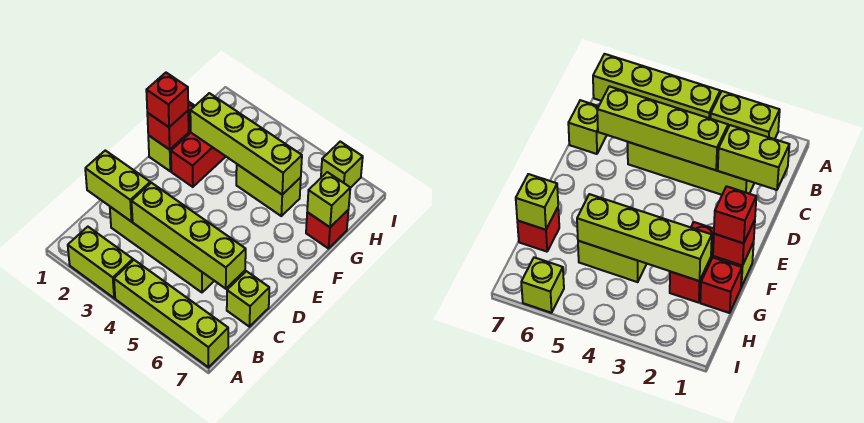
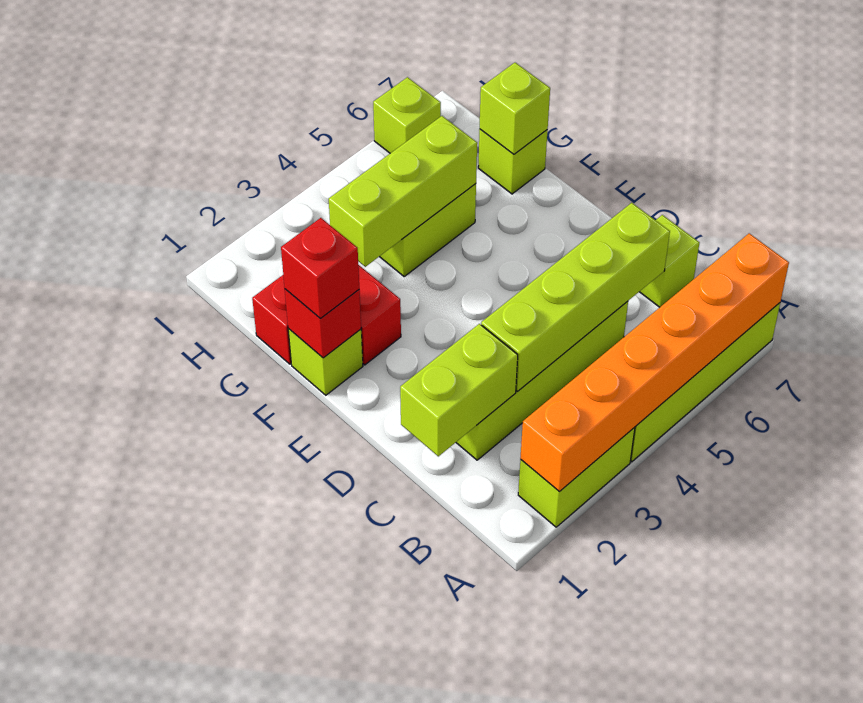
none -> orange brick A2:A7 level 2
lime brick G2:G5 level 2 -> lime brick G3:G5 level 2
red brick G7 level 1 -> lime brick G7 level 1

